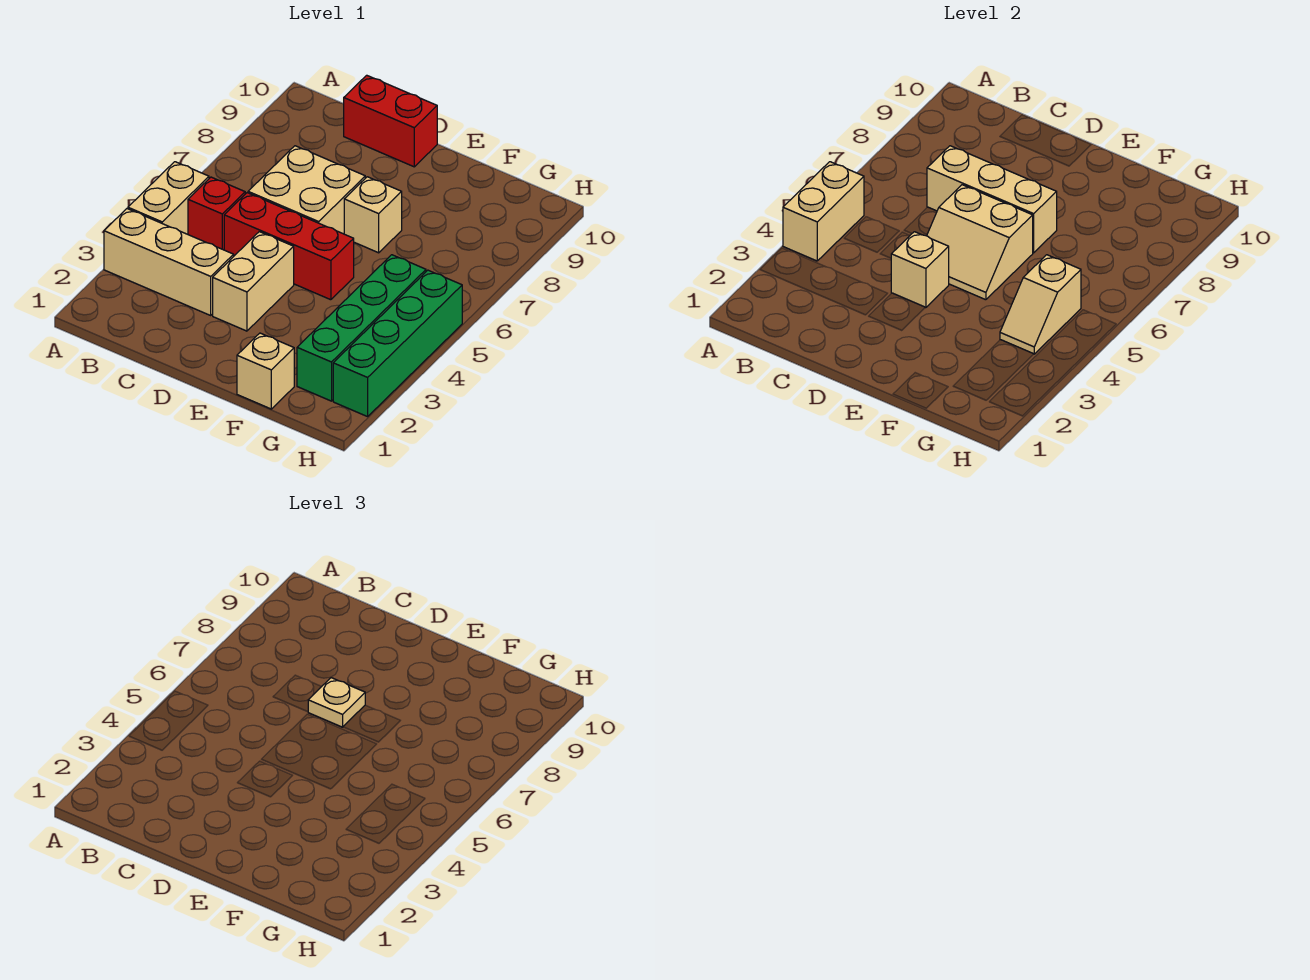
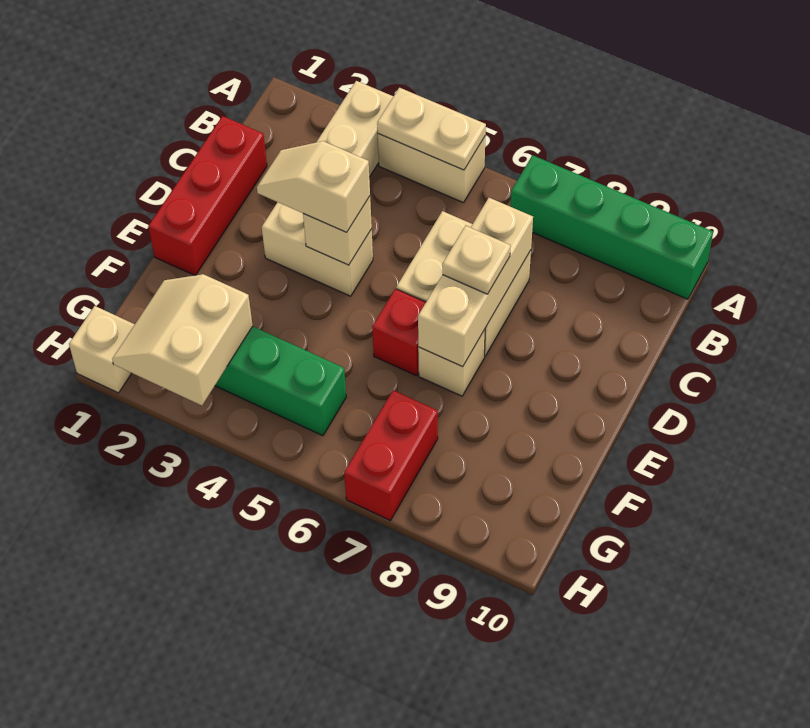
tan brick A4:A5 level 2 -> tan plate A4:A5 level 2
red brick B5 level 1 -> red brick E6 level 1
red brick C5:E5 level 1 -> red brick C1:E1 level 1
red brick C10:D10 level 1 -> red brick G7:H7 level 1
tan slope D5:E6 level 2 top 6 -> tan slope G2:H3 level 2 top 3
tan brick F1 level 1 -> tan brick H1 level 1
tan slope G4:G5 level 2 top 5 -> tan slope D3:D4 level 3 top 4
green brick H2:H5 level 1 -> green brick A7:A10 level 1

